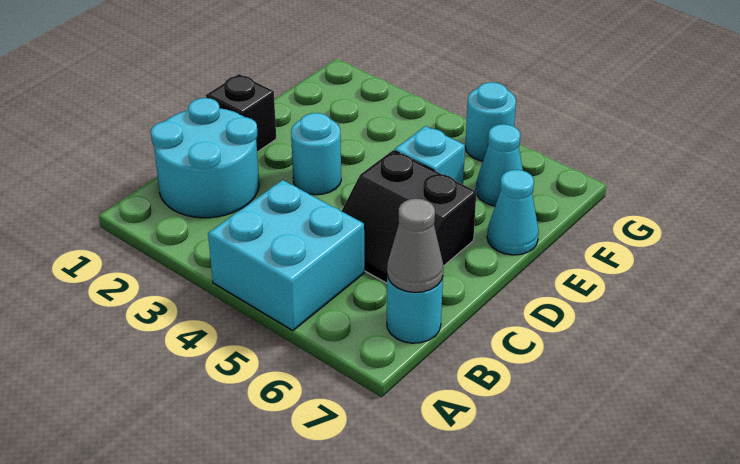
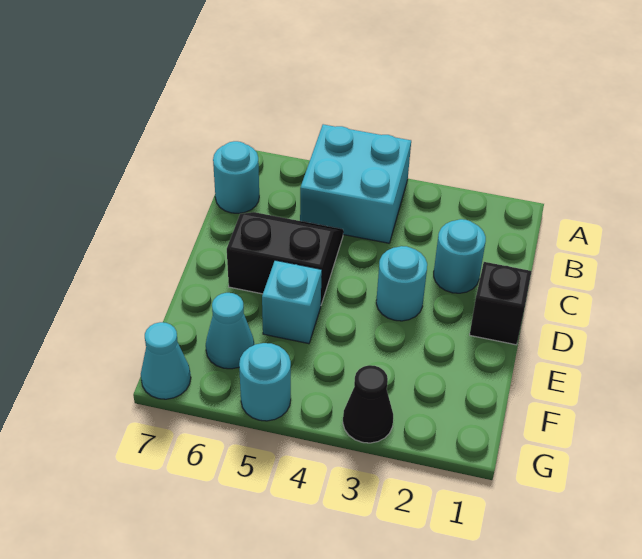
cyan round brick B1:C2 level 1 -> cyan round brick C2 level 1
grey cone B7 level 2 -> none
cyan cone E7 level 1 -> cyan cone G7 level 1
none -> black cone G3 level 1

